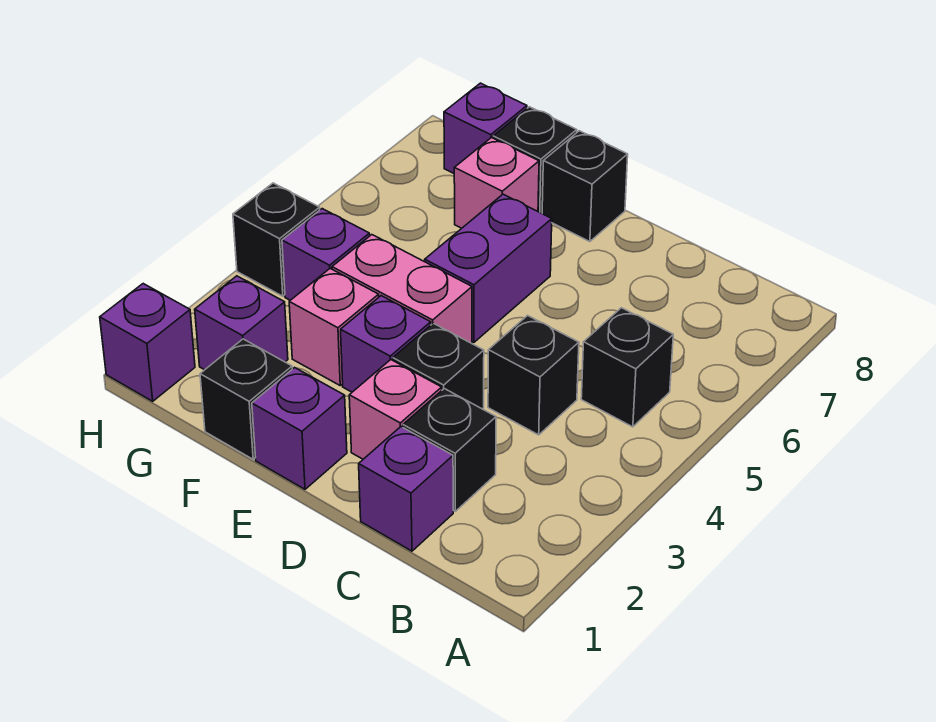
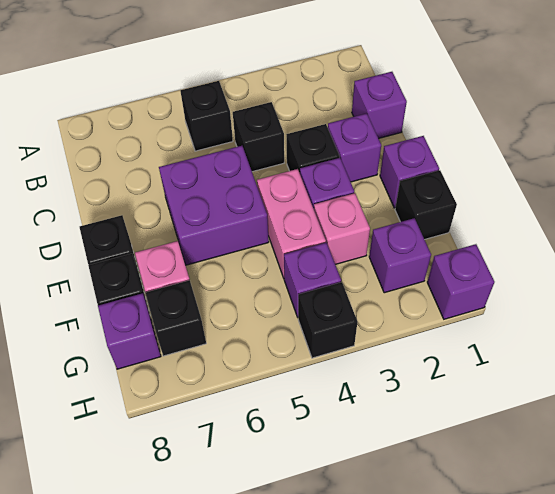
black brick C2 level 1 -> black brick G7 level 1
pink brick D2 level 1 -> purple brick D2 level 1
purple brick E5:E6 level 1 -> purple brick D5:E6 level 1

